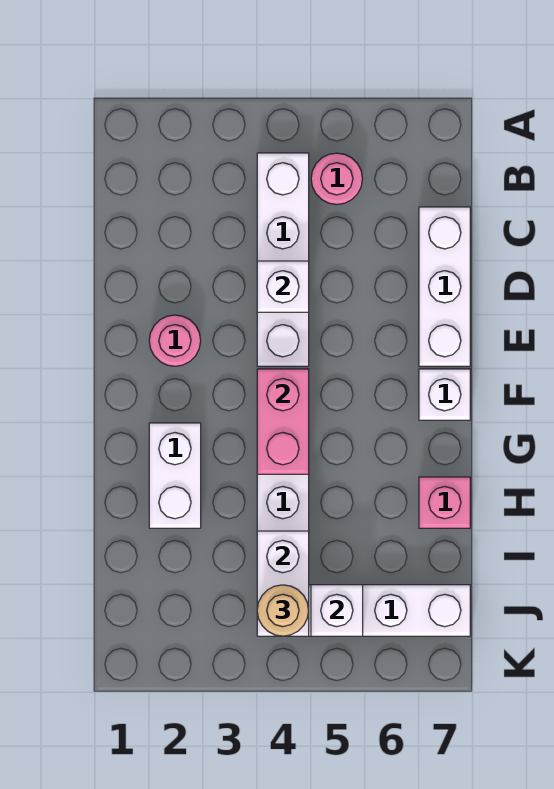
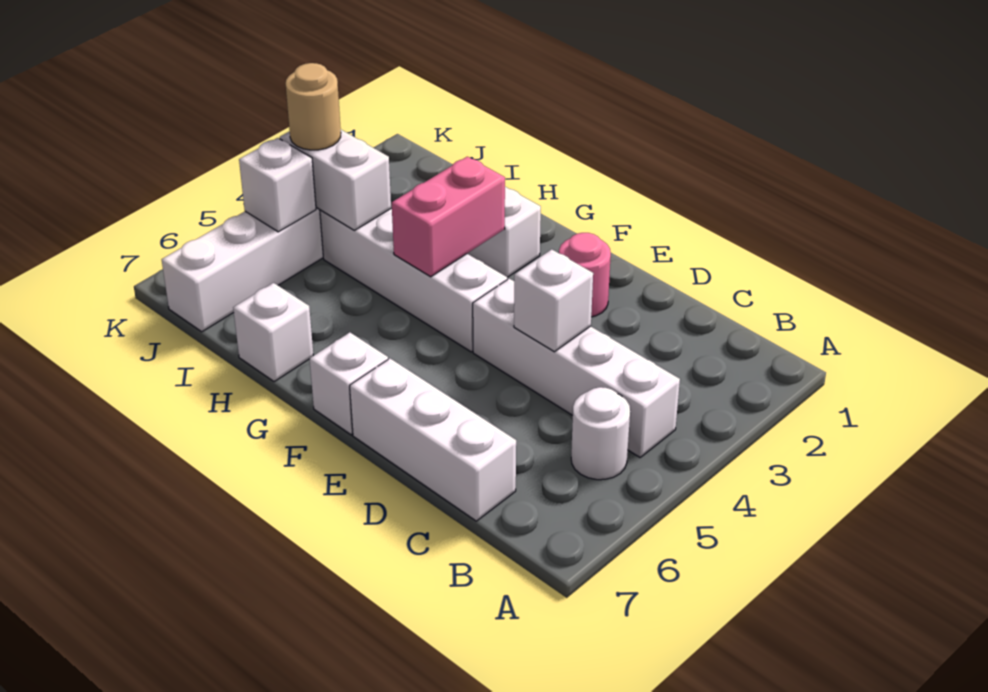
pink round brick B5 level 1 -> white round brick B5 level 1
pink brick F4:G4 level 2 -> pink brick G3:G4 level 2
pink brick H7 level 1 -> white brick H7 level 1

